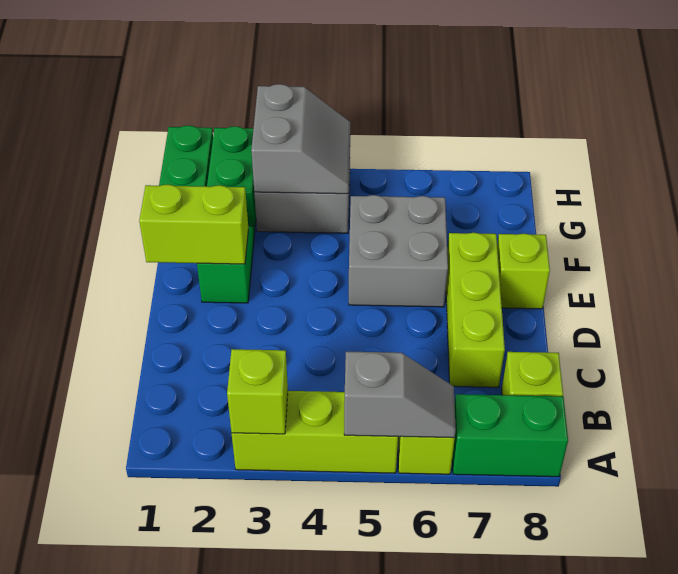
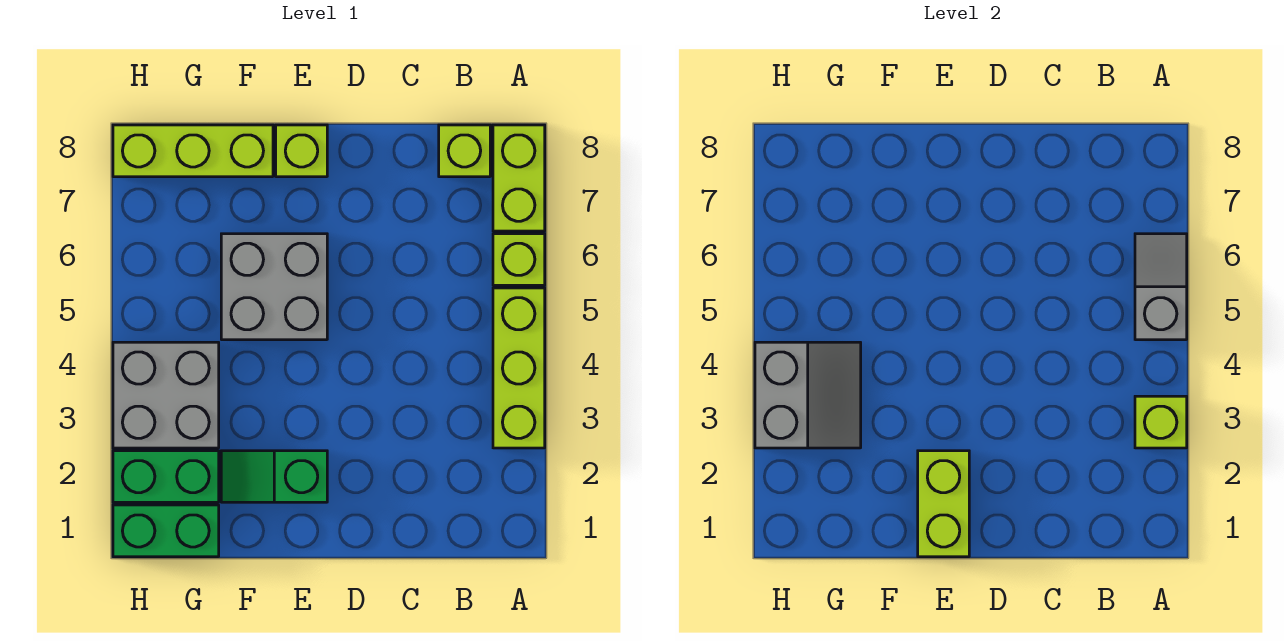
green brick A7:A8 level 1 -> lime brick A7:A8 level 1
lime brick C7:E7 level 1 -> lime brick F8:H8 level 1
grey slope G3:H4 level 2 top 3 -> grey slope G3:H4 level 2 top H

